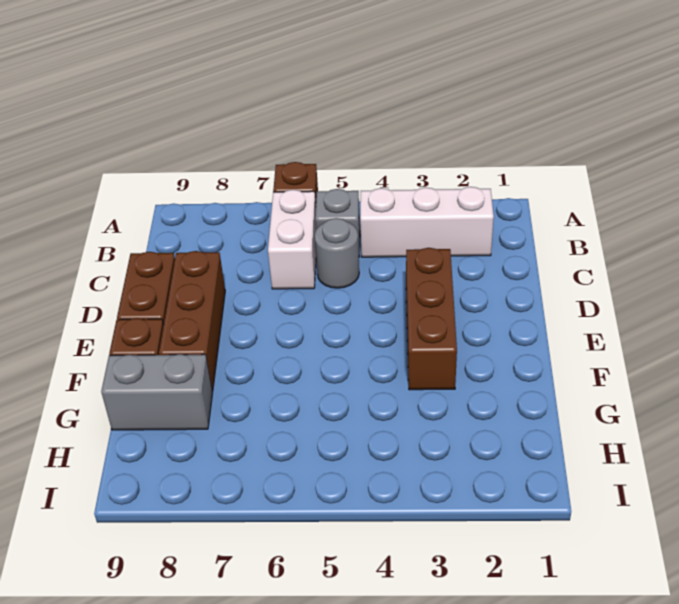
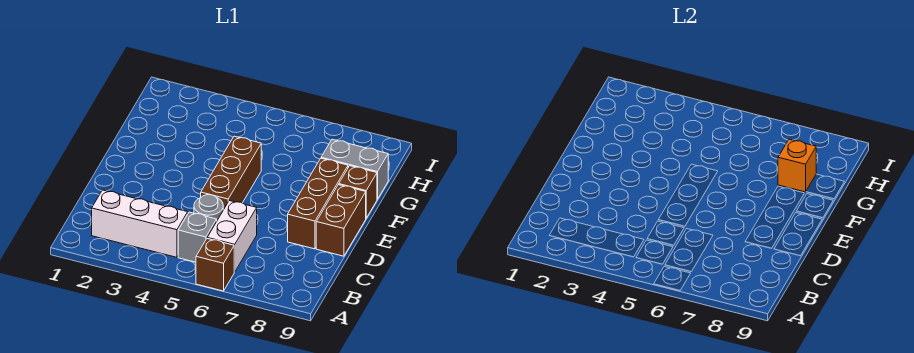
brown brick D3:F3 level 1 -> brown brick D5:F5 level 1
none -> orange brick G8 level 2

